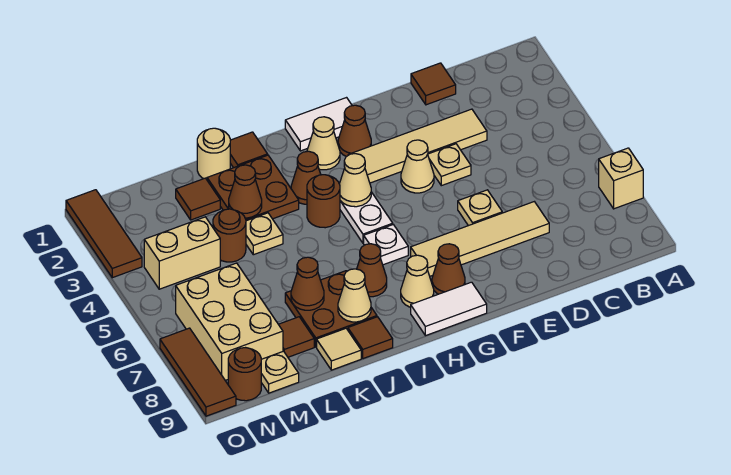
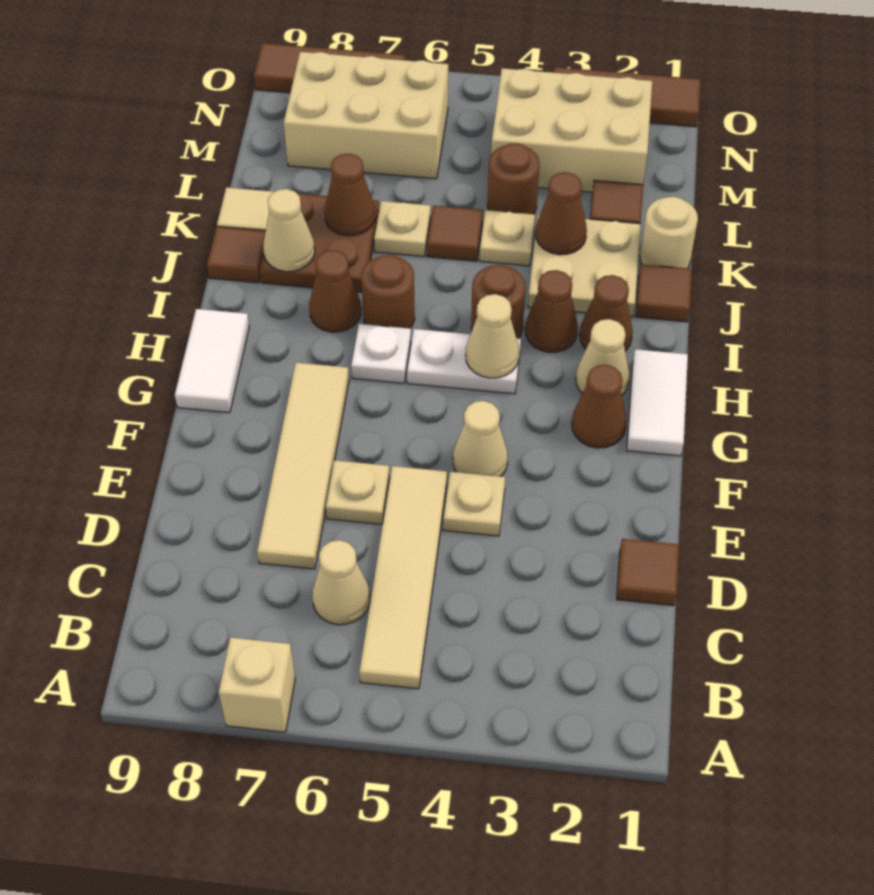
tan tile D3:G3 level 1 -> tan tile B5:E5 level 1
brown cone G8 level 1 -> brown cone I2 level 1
tan cone H8 level 1 -> tan cone C6 level 1
brown plate J2:K3 level 1 -> tan plate J2:K3 level 1
brown tile L8 level 1 -> brown tile K5 level 1
tan brick M4:N4 level 1 -> tan brick M2:N4 level 1
tan plate M9 level 1 -> tan plate K6 level 1
brown round brick N9 level 1 -> brown round brick I6 level 1

